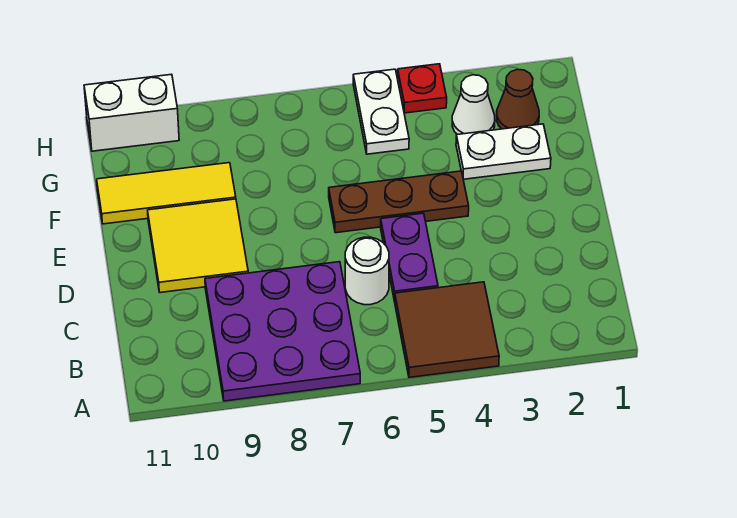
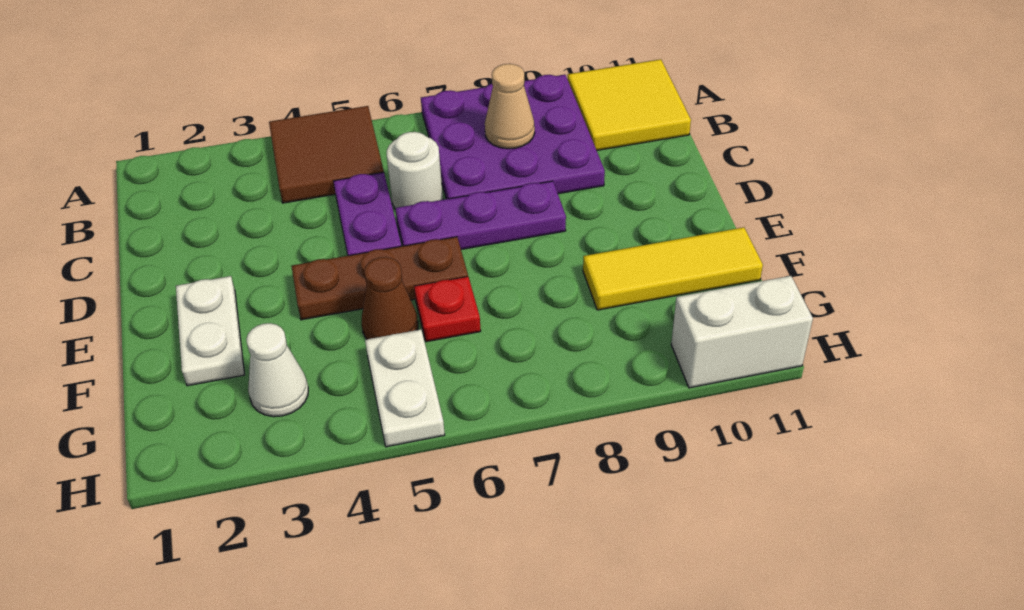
none -> tan cone B8 level 2
none -> purple plate D6:D8 level 1
yellow tile D9:E10 level 1 -> yellow tile A10:B11 level 1
white plate F2:F3 level 1 -> white plate E2:F2 level 1
brown cone G2 level 1 -> brown cone F5 level 1
red plate H4 level 1 -> red plate F6 level 1

